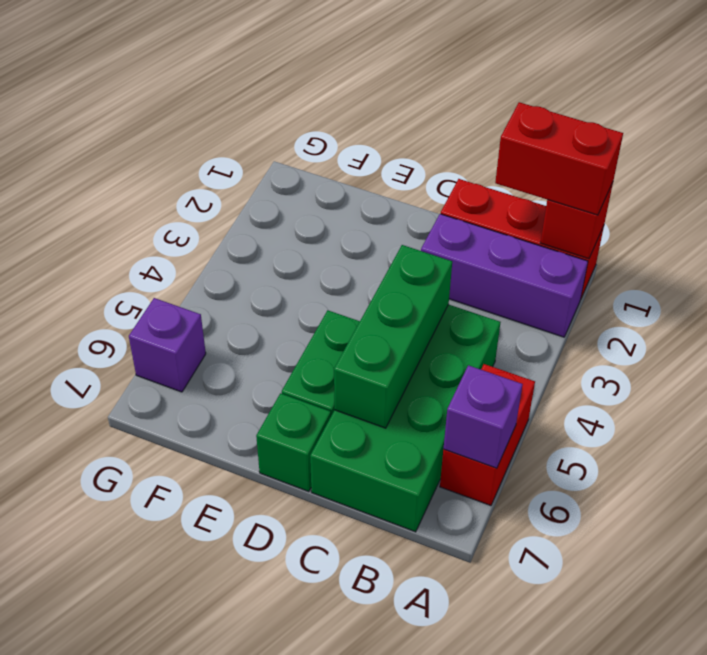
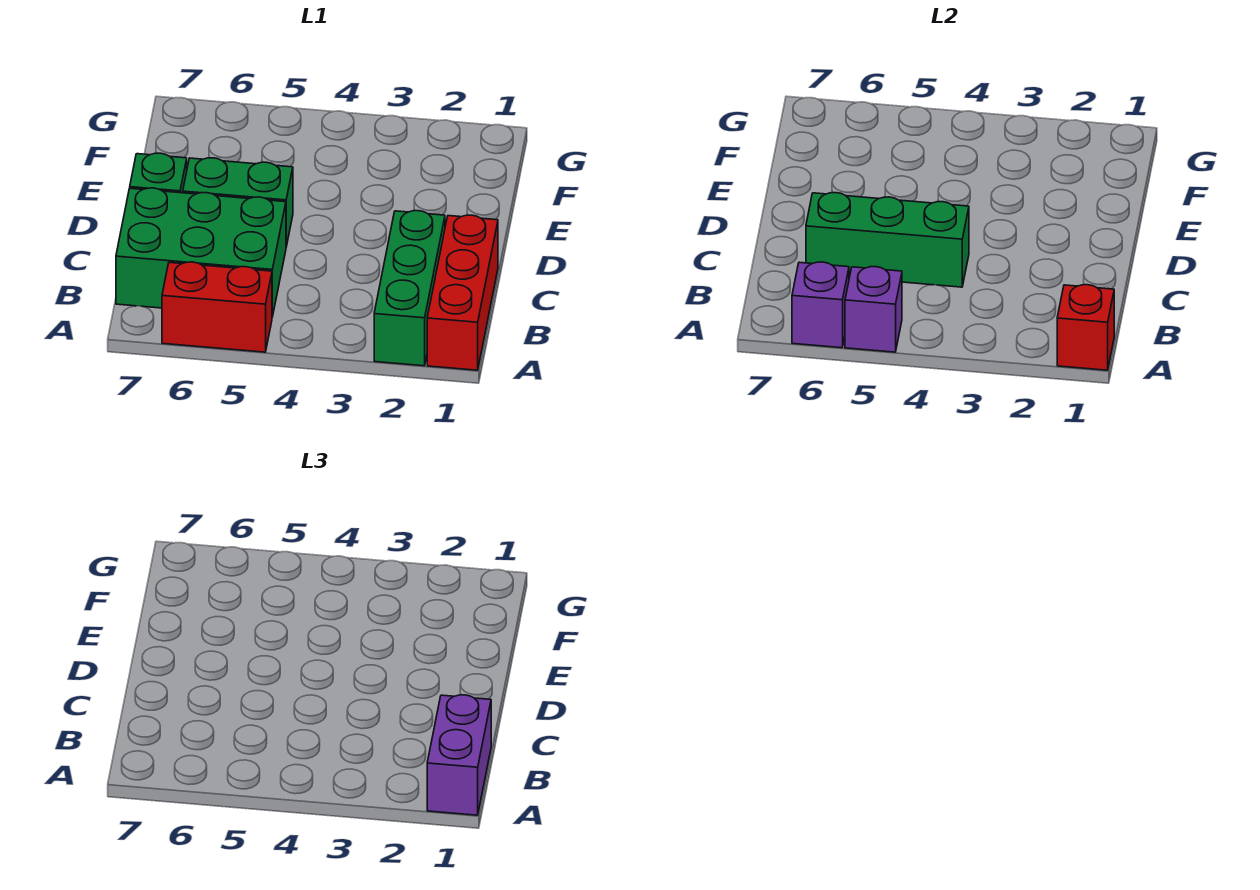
red brick A1:B1 level 3 -> purple brick A1:B1 level 3
purple brick A2:C2 level 1 -> green brick A2:C2 level 1
green brick B4:C7 level 1 -> green brick B5:C7 level 1
purple brick G6 level 1 -> purple brick A5 level 2

